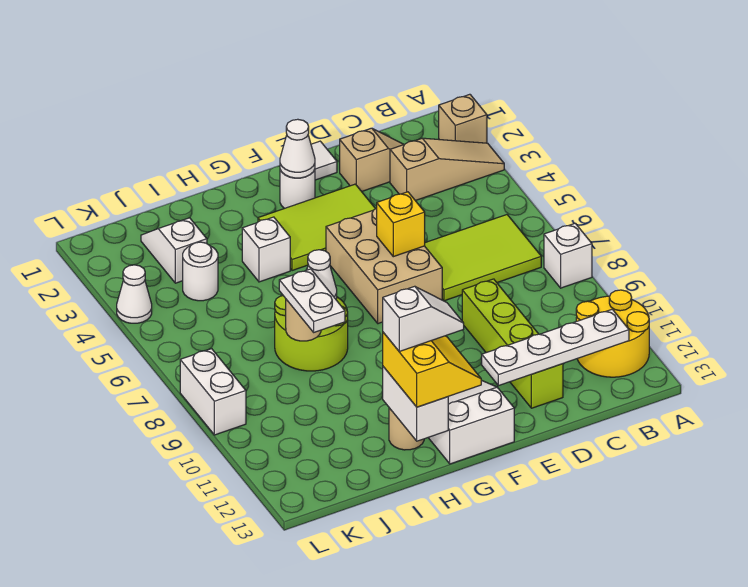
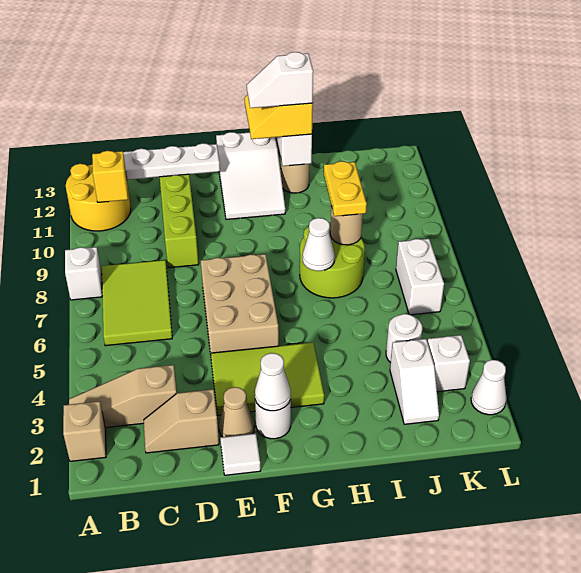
lime tile B6:D7 level 1 -> lime tile B6:C8 level 1
none -> tan cone E2 level 1
yellow brick E6 level 2 -> yellow brick B11 level 2
white brick H4 level 1 -> white brick K3 level 1
white plate I8:I9 level 3 -> yellow plate I8:I9 level 3
white cone L4 level 1 -> white cone L2 level 1
white brick L8:L9 level 1 -> white brick K6:K7 level 1

